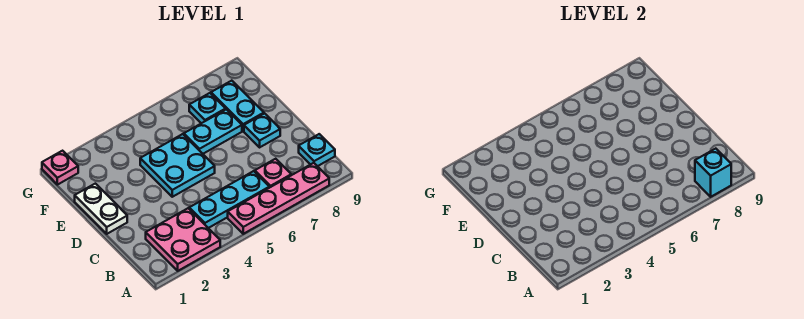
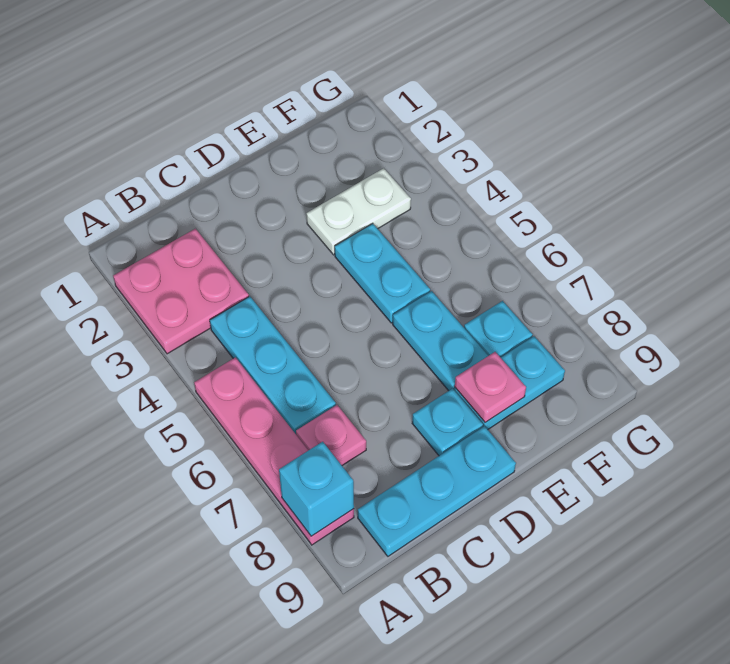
cyan plate B9 level 1 -> cyan plate B9:D9 level 1
white plate D1:E1 level 1 -> white plate E3:F3 level 1
cyan plate D4:E5 level 1 -> cyan plate E4:E5 level 1
pink plate G1 level 1 -> pink plate E8 level 2

